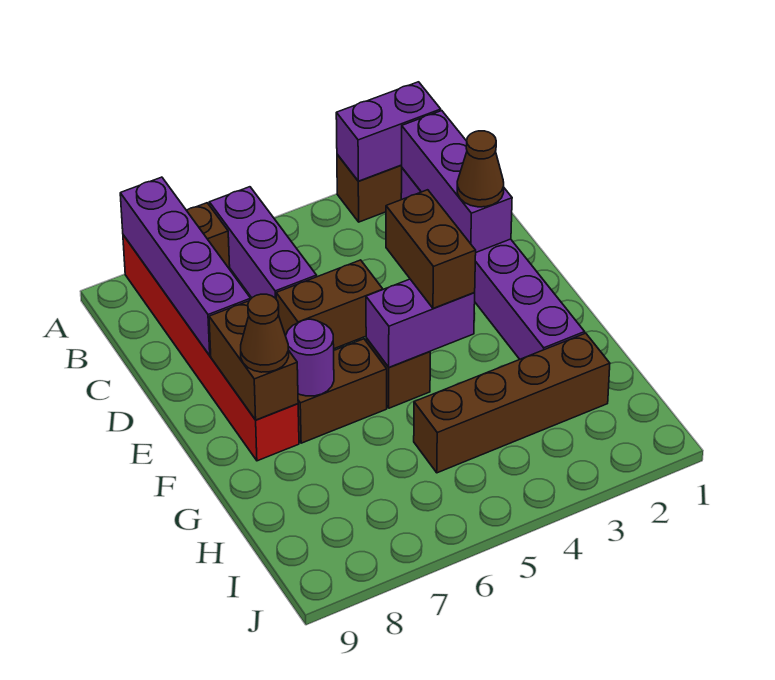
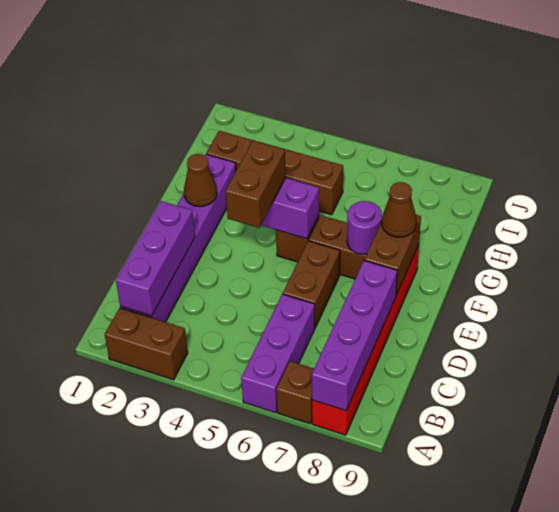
purple brick A2:A3 level 2 -> none
brown cone D2 level 3 -> brown cone F2 level 2
brown brick D5:D6 level 1 -> brown brick D6:E6 level 1

